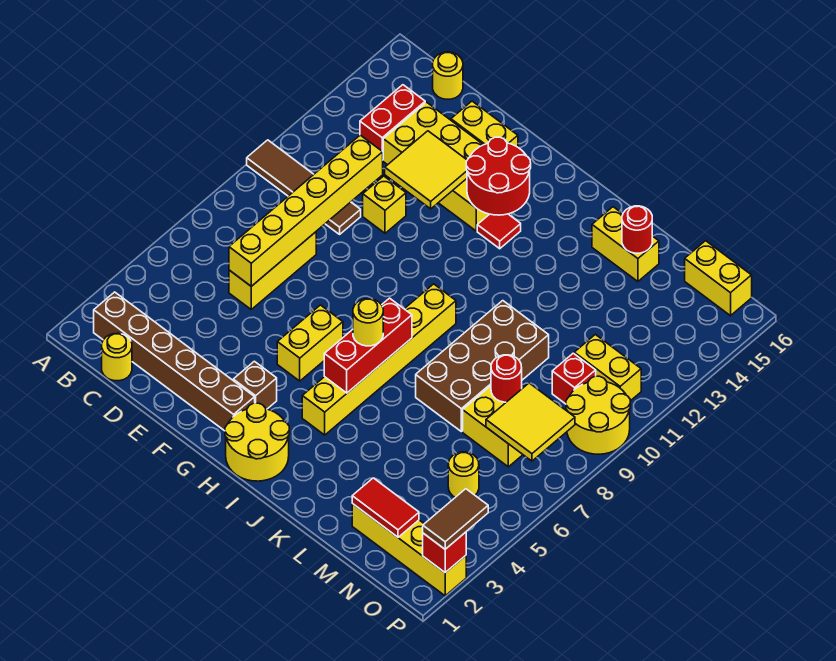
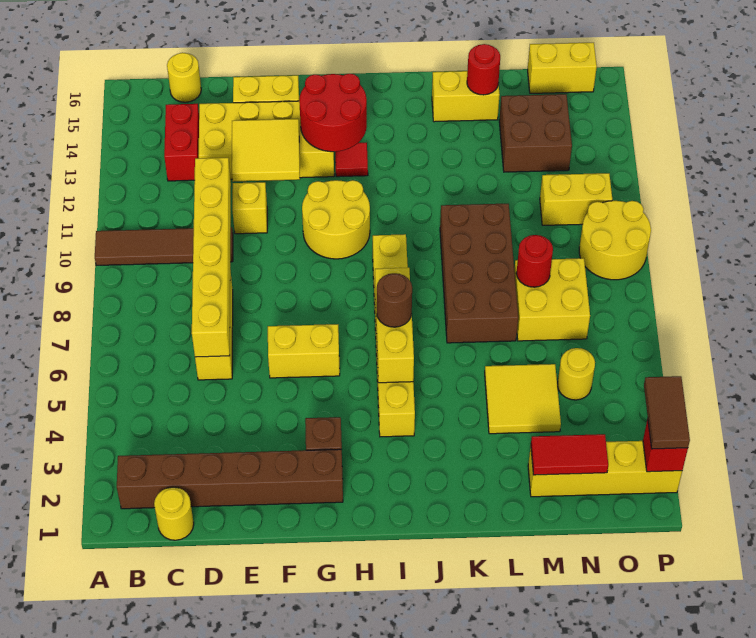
yellow brick G5:G6 level 1 -> yellow brick F6:G6 level 1
yellow round brick H1:I2 level 1 -> yellow round brick G10:H11 level 1
red brick I5:I7 level 2 -> yellow brick I5:I7 level 2
yellow round brick I6 level 3 -> brown round brick I6 level 3
none -> brown brick M13:N14 level 1
yellow tile N7:O8 level 2 -> yellow tile L4:M5 level 1
red brick N10 level 1 -> none

